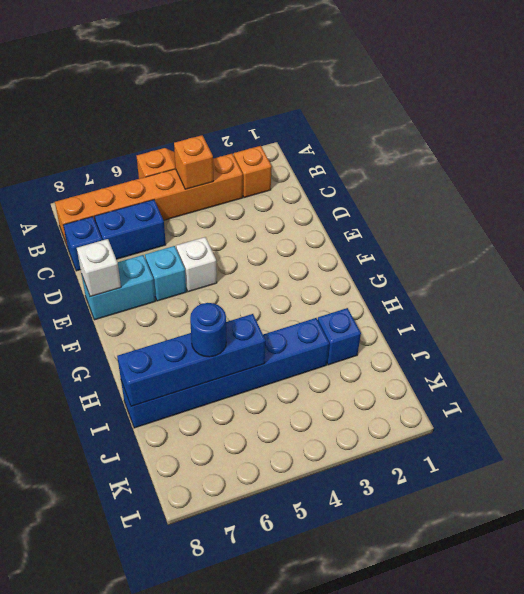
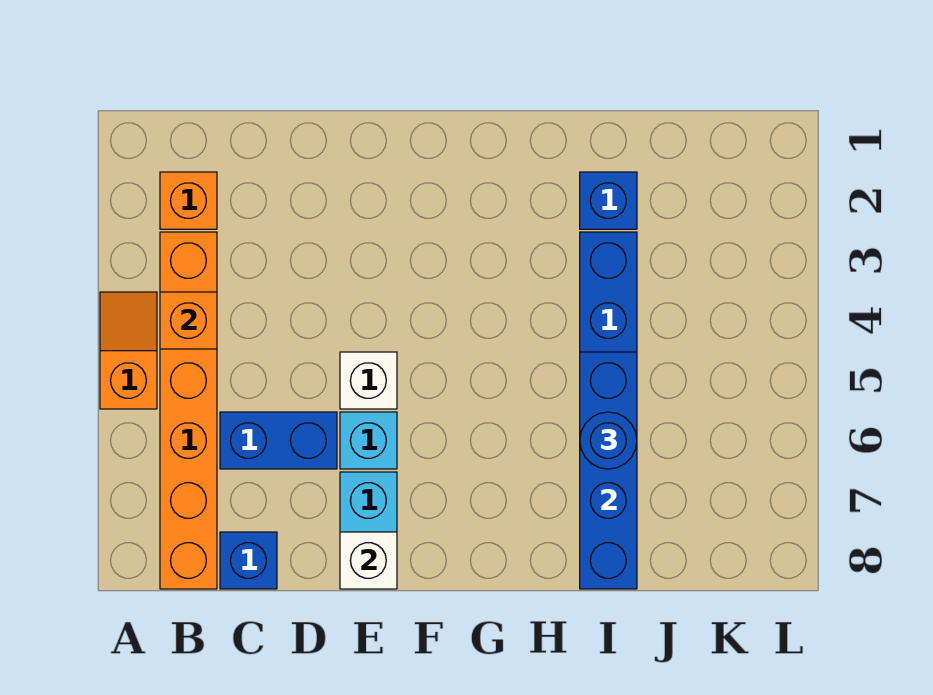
blue brick C6:C7 level 1 -> blue brick C6:D6 level 1

